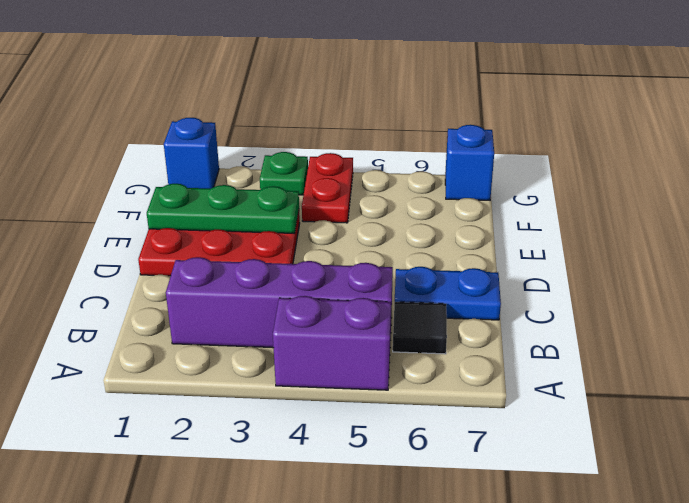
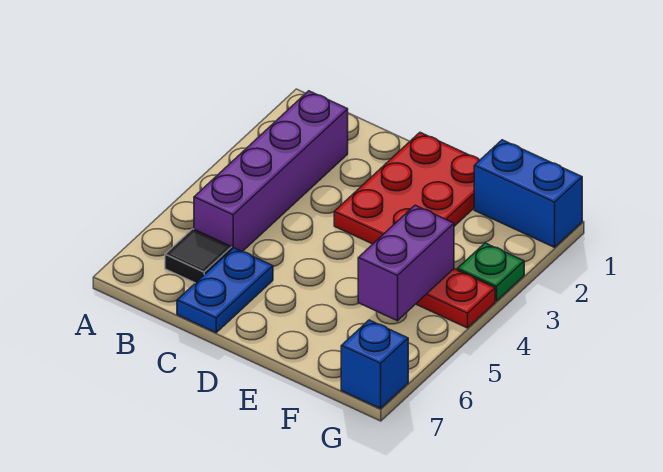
purple brick A4:A5 level 1 -> purple brick F4:F5 level 2
green plate E1:E3 level 2 -> none
blue brick G1 level 1 -> blue brick F1:G1 level 1

